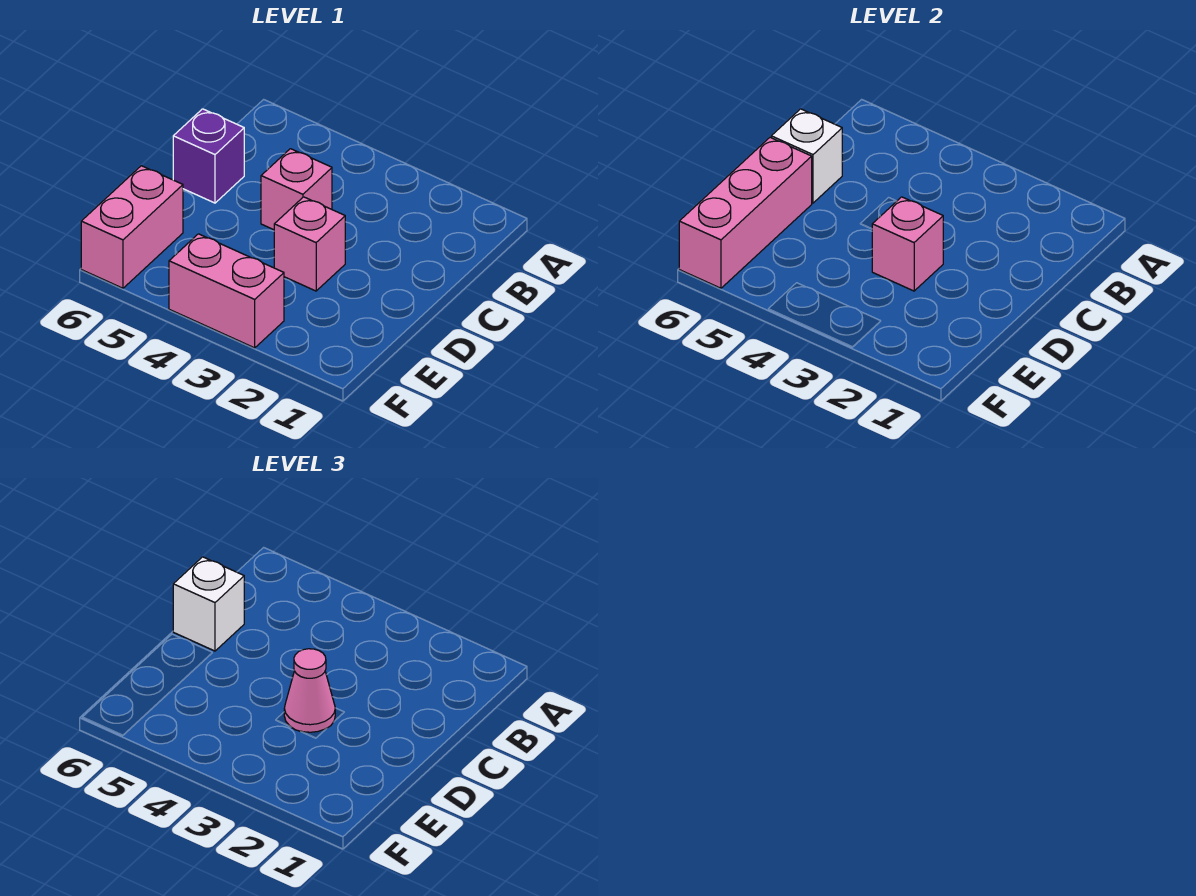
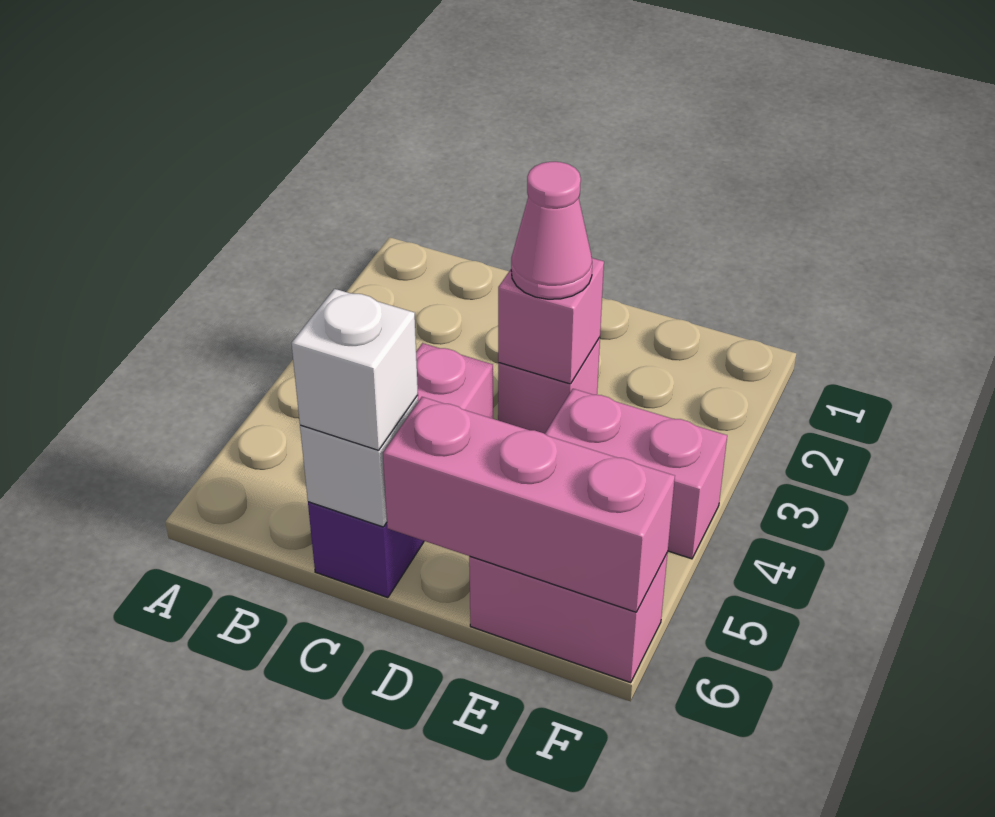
pink brick F3:F4 level 1 -> pink brick E4:F4 level 1

